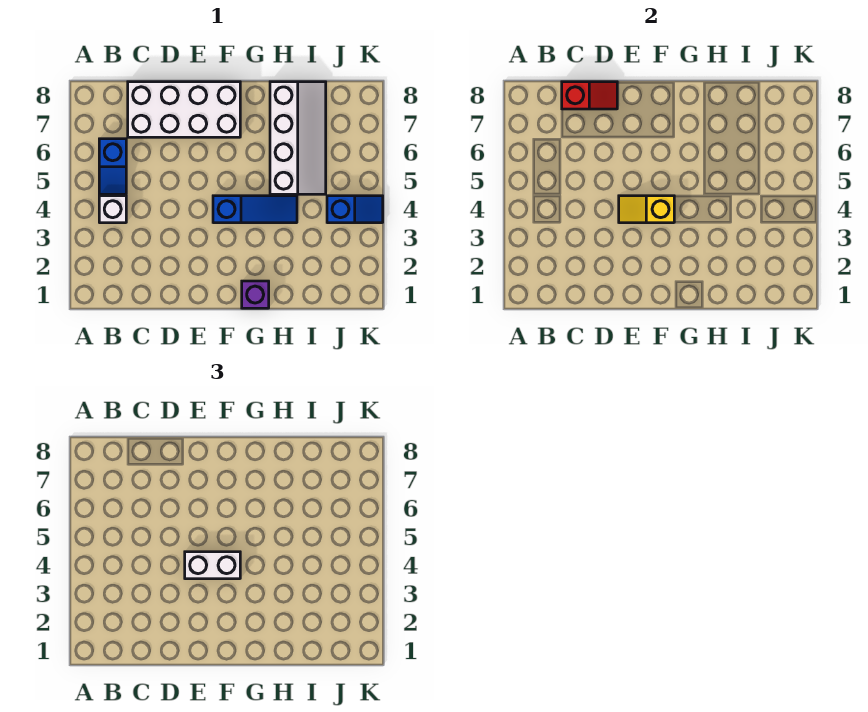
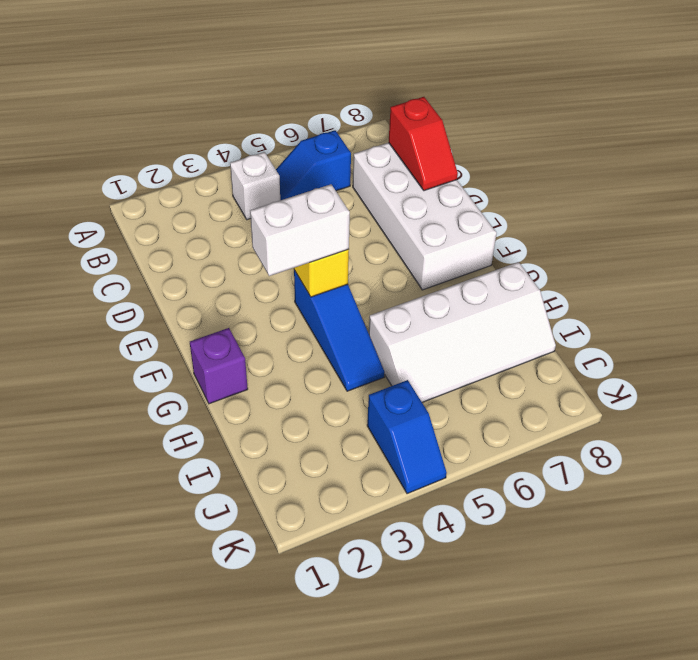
white brick E4:F4 level 3 -> white brick F3:F4 level 3

